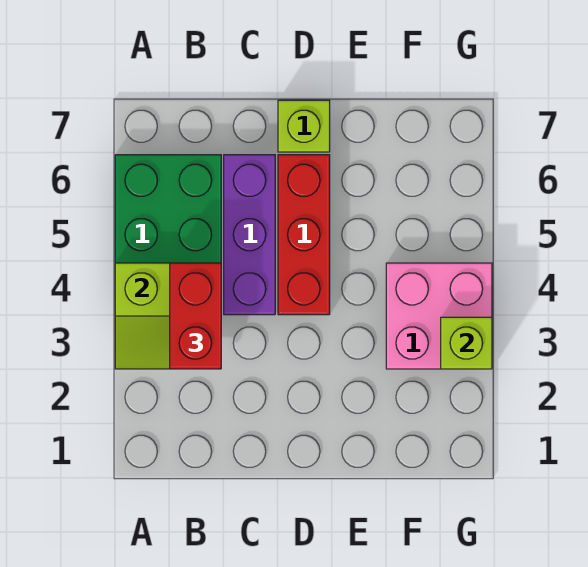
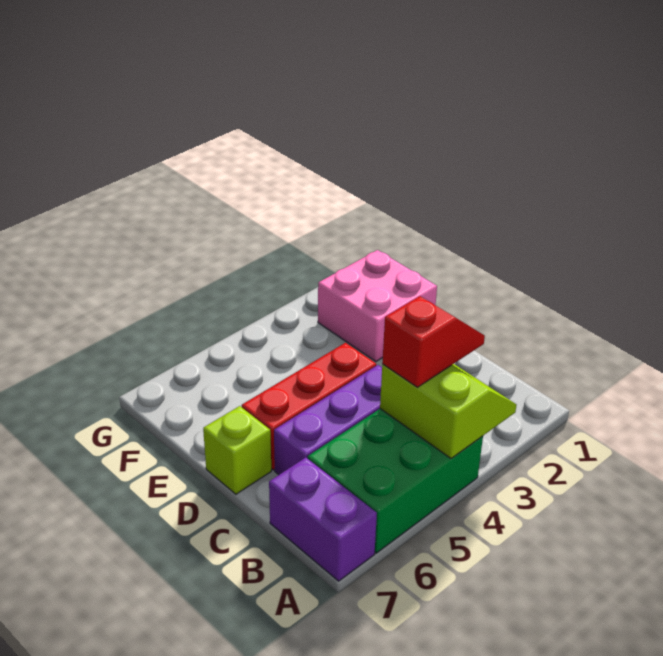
none -> purple brick A7:B7 level 1
red brick B3:B4 level 3 -> red slope B3:B4 level 3 top 4
pink brick F3:G4 level 1 -> pink brick E1:F2 level 1
lime brick G3 level 2 -> none

